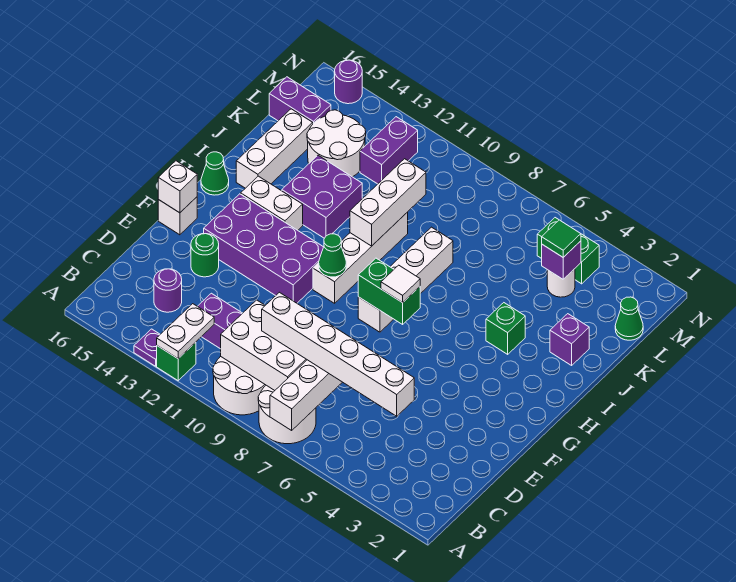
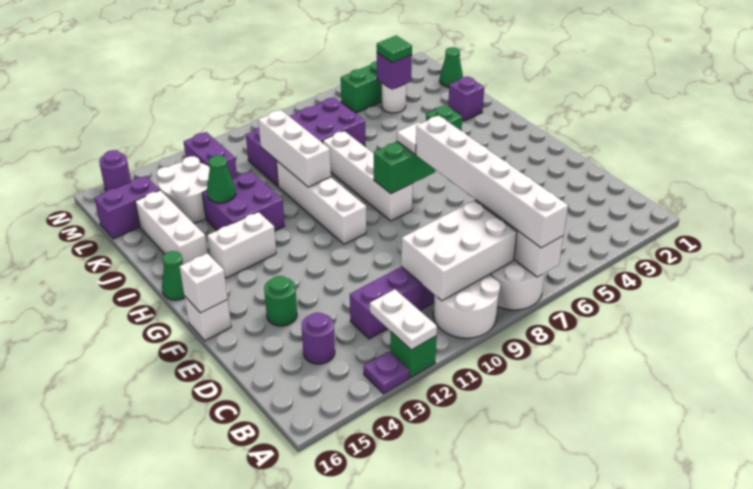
white brick C4:C9 level 3 -> white brick A7:F7 level 3
purple brick F11:G14 level 1 -> purple brick K7:L10 level 1
green cone G10 level 2 -> green cone J13 level 2

